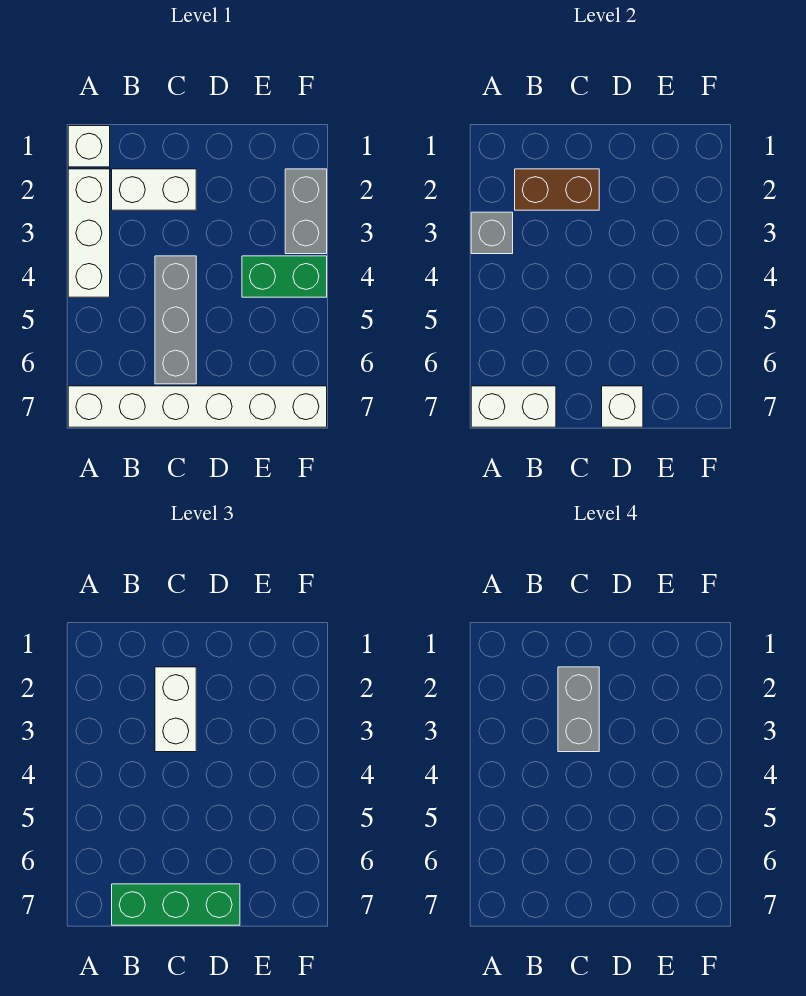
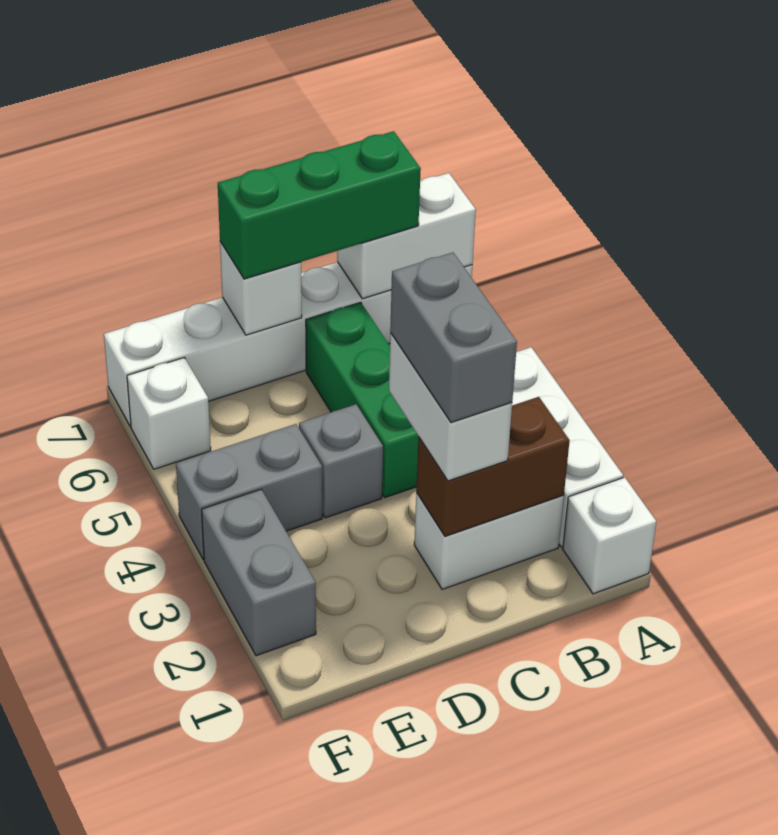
grey brick A3 level 2 -> grey brick D4 level 1
grey brick C4:C6 level 1 -> green brick C4:C6 level 1
green brick E4:F4 level 1 -> grey brick E4:F4 level 1
none -> white brick F6 level 1

